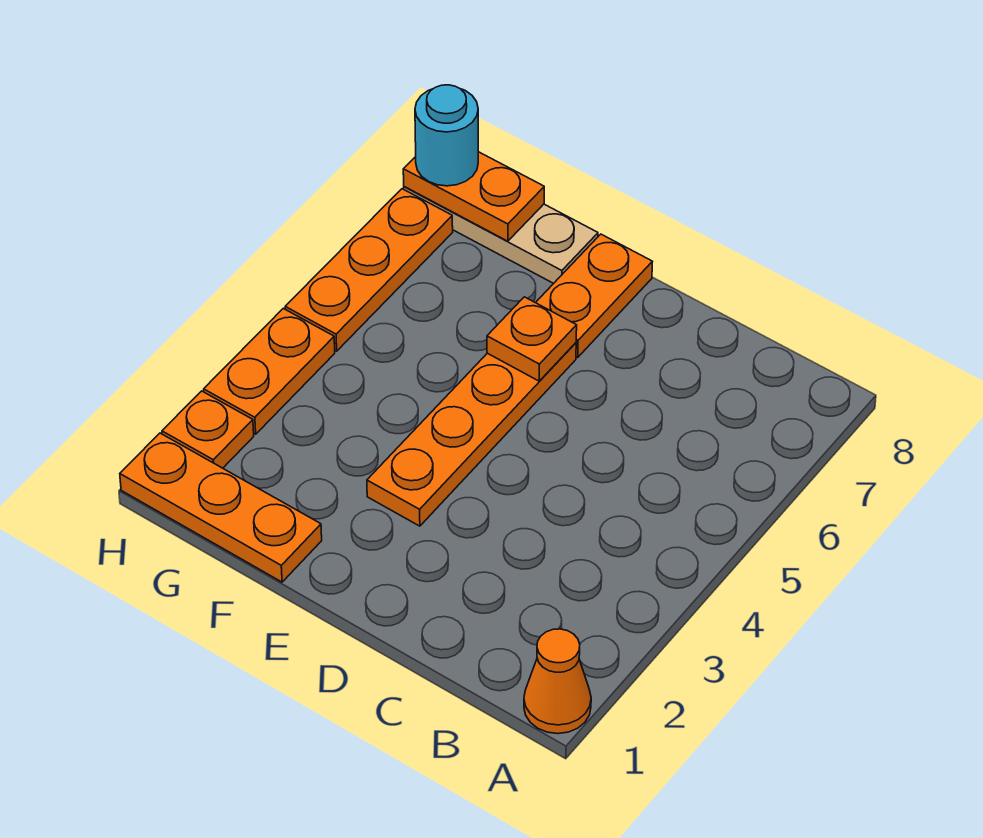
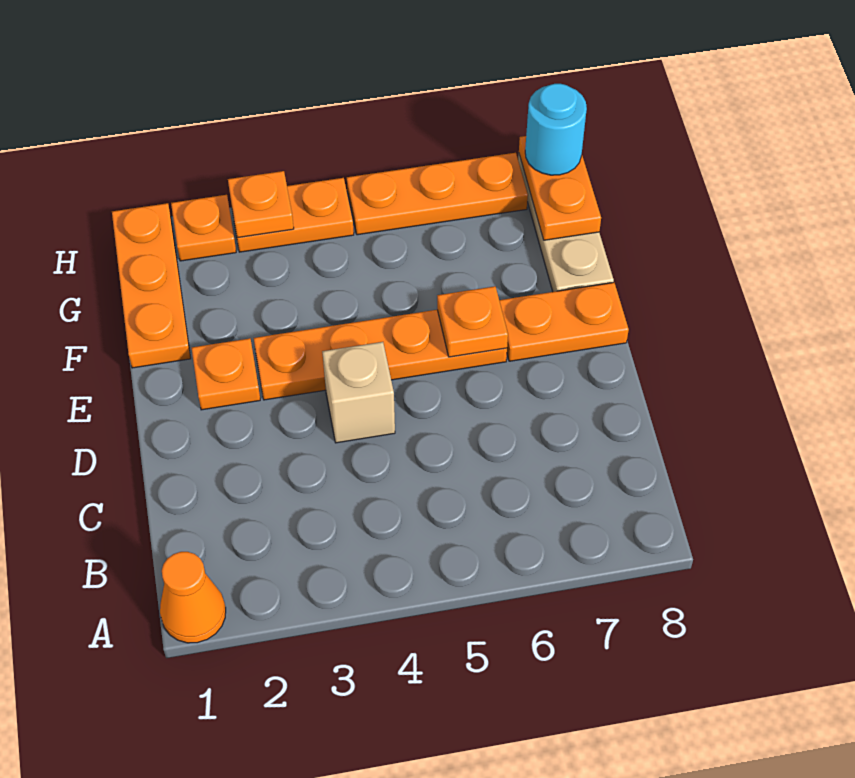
none -> tan brick D4 level 1
none -> orange plate E2 level 1
none -> orange plate H3 level 2

